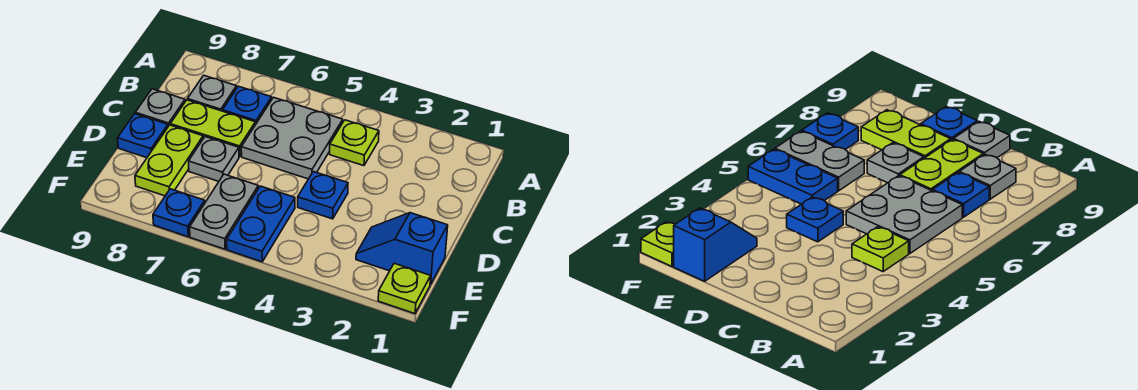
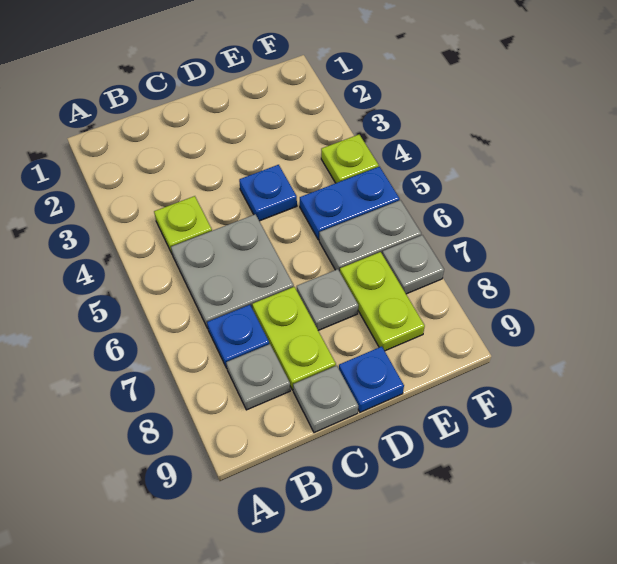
lime plate D8:E8 level 1 -> lime plate E7:E8 level 1
blue slope E1:E2 level 1 top 1 -> none
lime plate F1 level 1 -> lime plate F4 level 1
blue plate F7 level 1 -> grey plate F7 level 1

